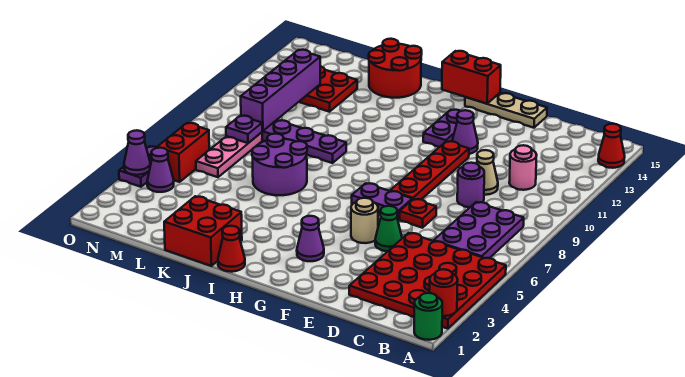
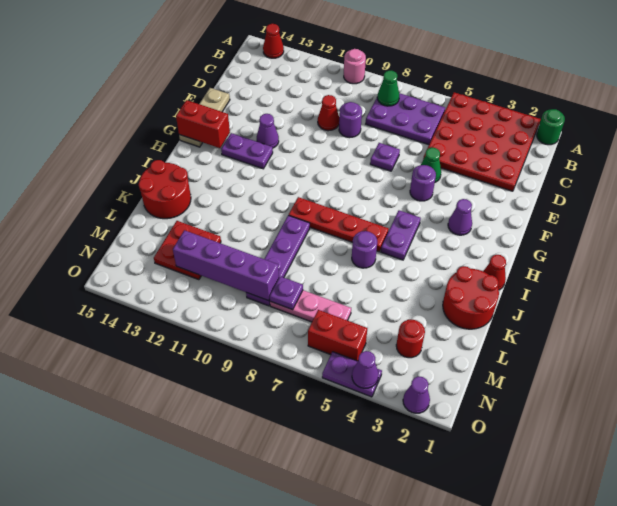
red round brick A2 level 2 -> red round brick M3 level 1
none -> green cone B8 level 2
pink round brick C11 level 1 -> pink round brick A10 level 1
tan cone D10 level 1 -> red cone D10 level 1
red plate E7 level 1 -> purple plate E7 level 1
tan round brick F5 level 1 -> purple round brick F5 level 1
purple plate F7:G7 level 1 -> purple plate H5:I5 level 1
red plate F8:F11 level 1 -> red plate I6:I9 level 1
red brick G15:H15 level 2 -> red brick G14:G15 level 2
red brick J1:K2 level 1 -> red round brick J1:K2 level 1
purple round brick J6:K7 level 1 -> purple round brick J6 level 1
purple cone N4 level 1 -> purple cone O2 level 1

